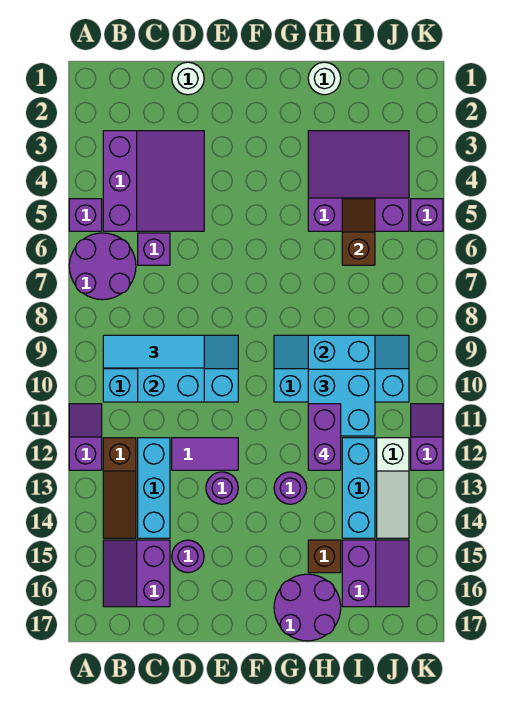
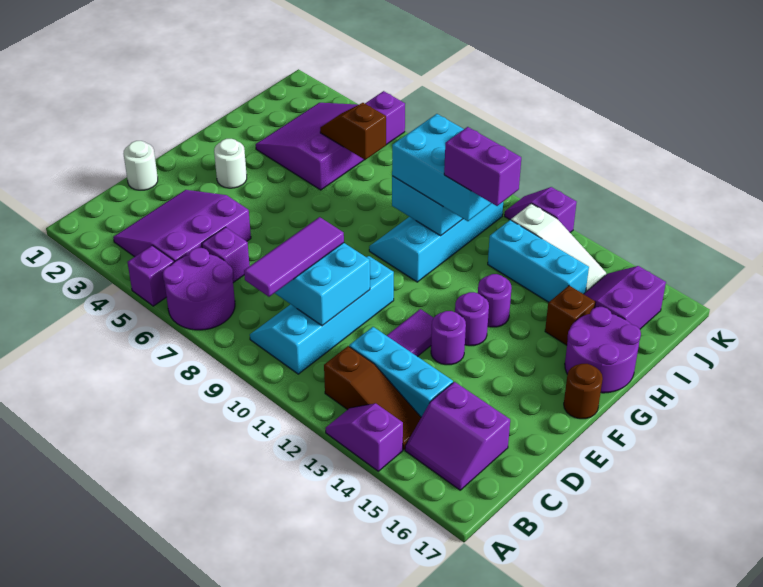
purple slope A11:A12 level 1 top 12 -> purple slope A13:A14 level 1 top 14
purple slope B3:D5 level 1 top B -> purple slope B3:D5 level 1 top 5
cyan tile B9:D9 level 3 -> purple tile B9:D9 level 3
purple round brick D15 level 1 -> purple round brick F13 level 1
none -> brown round brick F17 level 1
white round brick H1 level 1 -> white round brick F3 level 1
cyan brick H10:I11 level 3 -> cyan brick H9:I11 level 3
purple slope I15:J16 level 1 top I -> purple slope I15:J16 level 1 top 16

